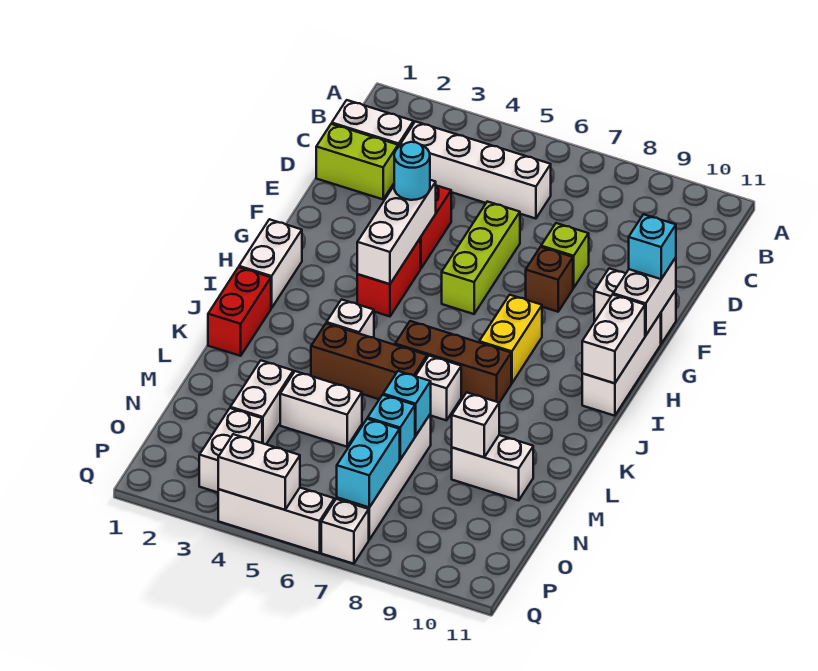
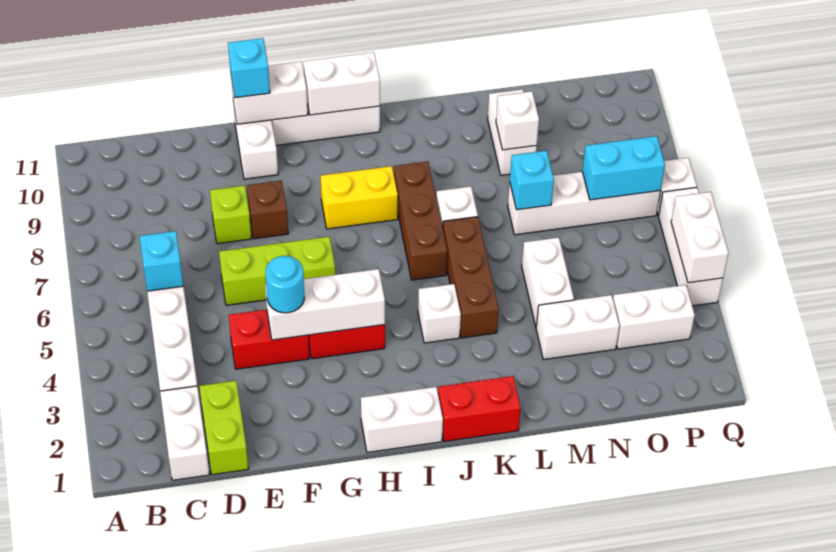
cyan brick N7 level 2 -> cyan brick C6 level 2

